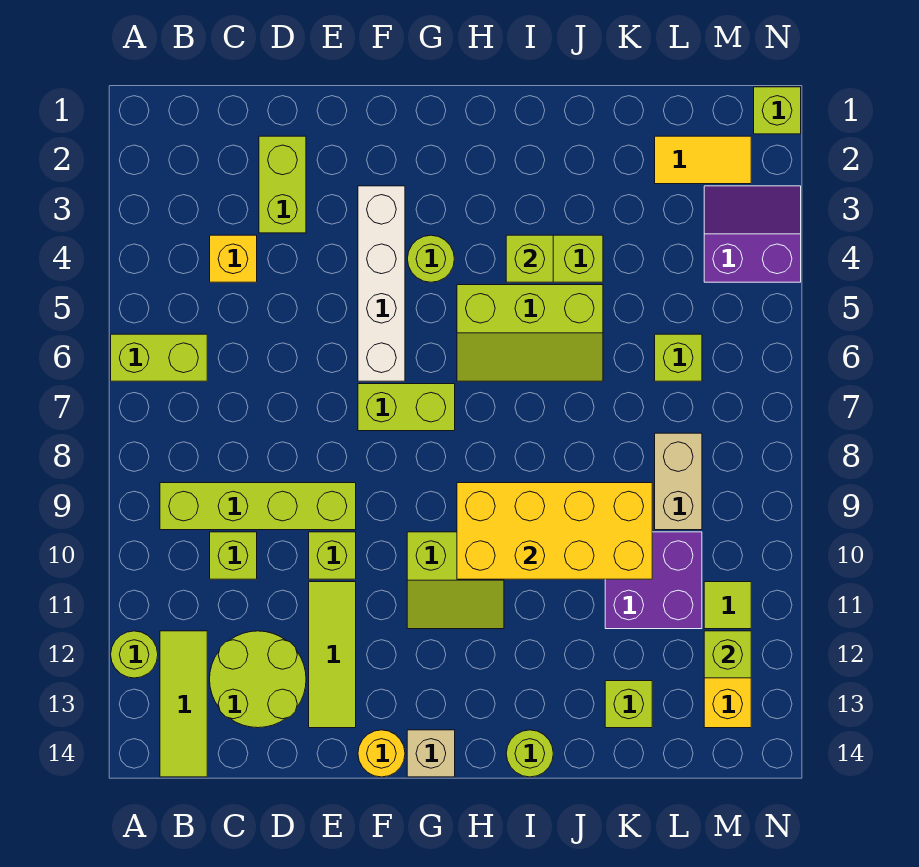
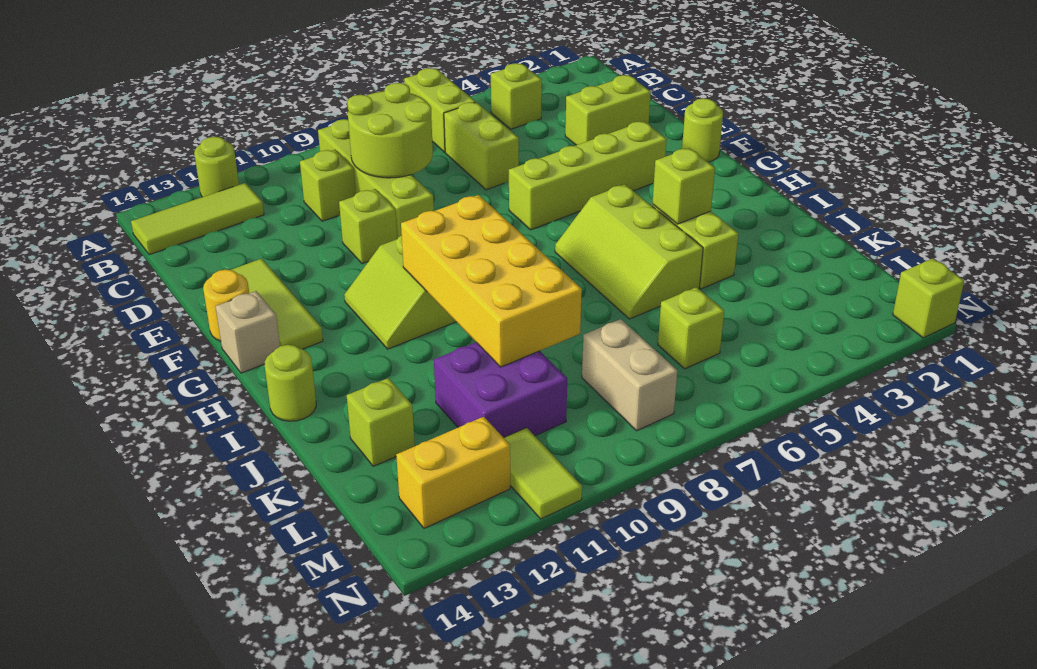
yellow brick C4 level 1 -> none
lime round brick C12:D13 level 1 -> lime round brick C8:D9 level 2
lime tile E11:E13 level 1 -> lime tile E13:G13 level 1
white brick F3:F6 level 1 -> lime brick F3:F6 level 1
lime brick F7:G7 level 1 -> lime brick C6:D6 level 1
lime round brick G4 level 1 -> lime round brick F1 level 1
yellow tile L2:M2 level 1 -> none
tan brick L8:L9 level 1 -> tan brick L8:M8 level 1
purple slope M3:N4 level 1 top 4 -> none
lime tile M11 level 1 -> lime tile M11:N11 level 1
lime brick M12 level 2 -> lime brick B4 level 1

